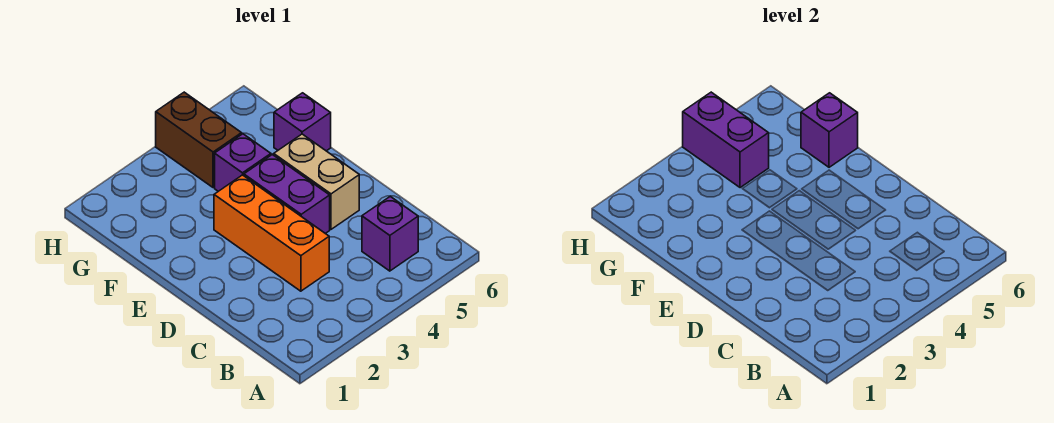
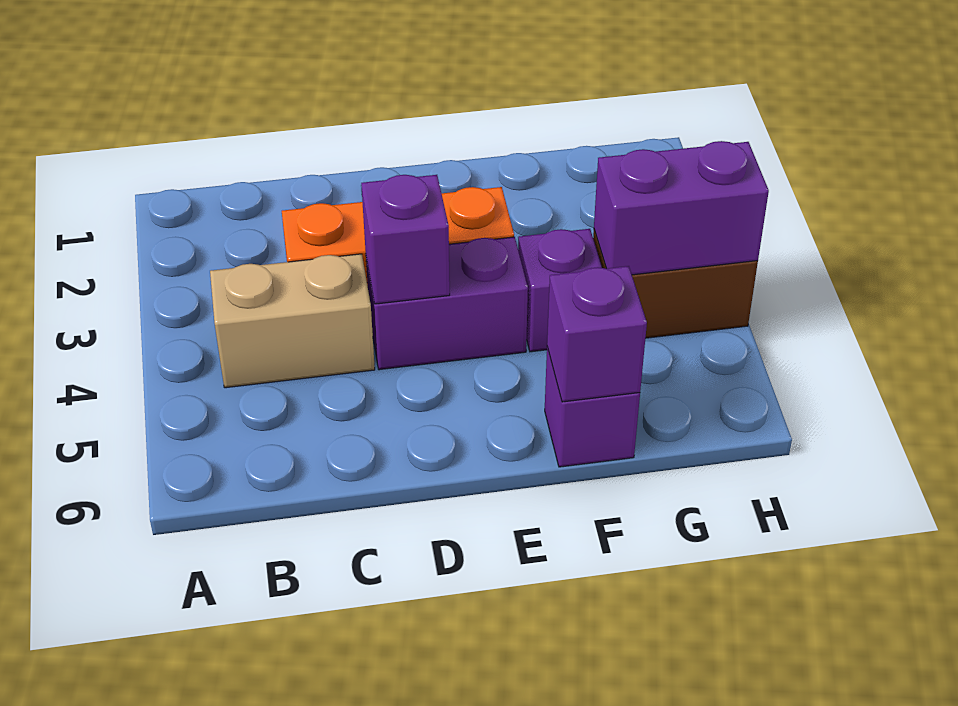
purple brick B5 level 1 -> purple brick D4 level 2
tan brick D5:E5 level 1 -> tan brick B4:C4 level 1

